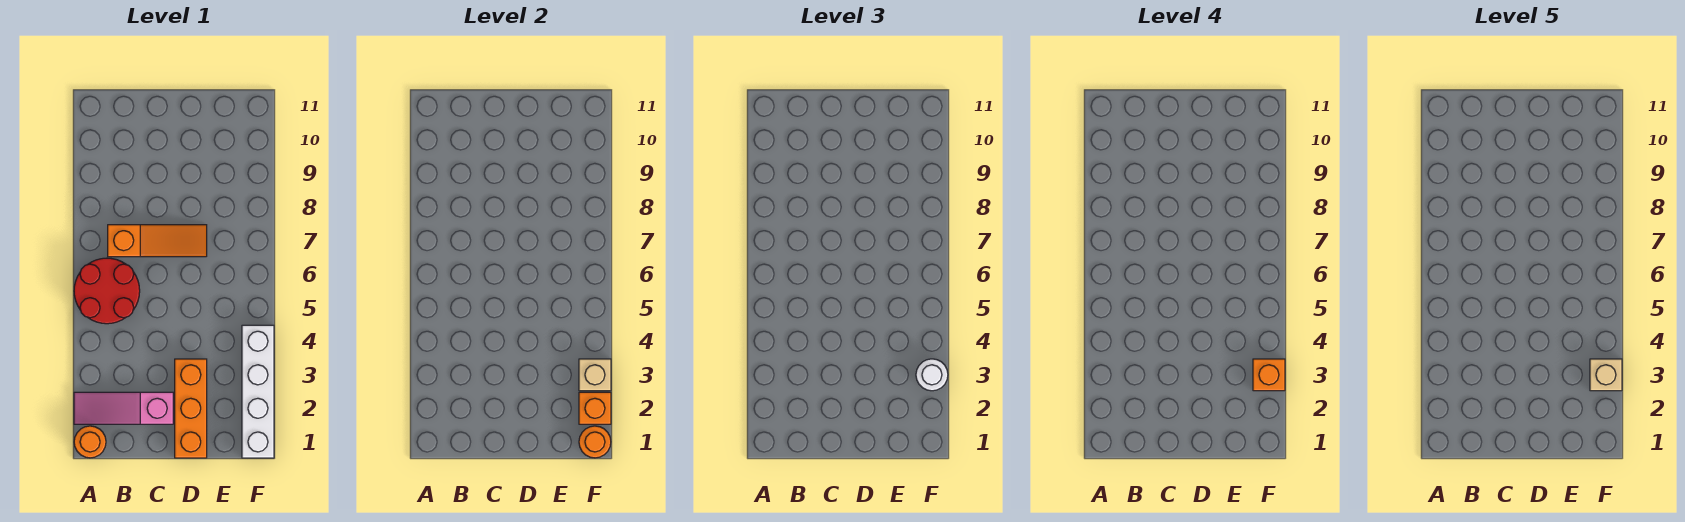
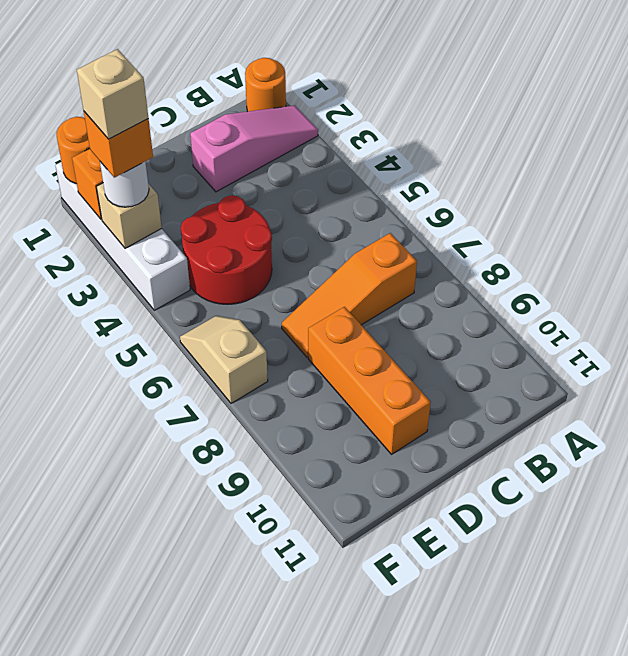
red round brick A5:B6 level 1 -> red round brick D4:E5 level 1
orange brick D1:D3 level 1 -> orange brick D8:D10 level 1
none -> tan slope F6:F7 level 1 top 7

